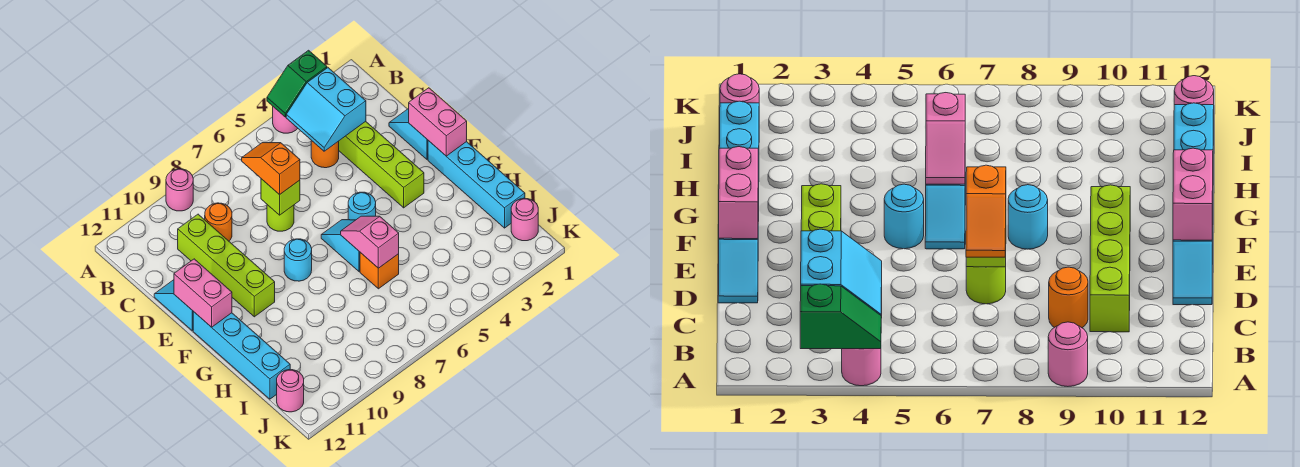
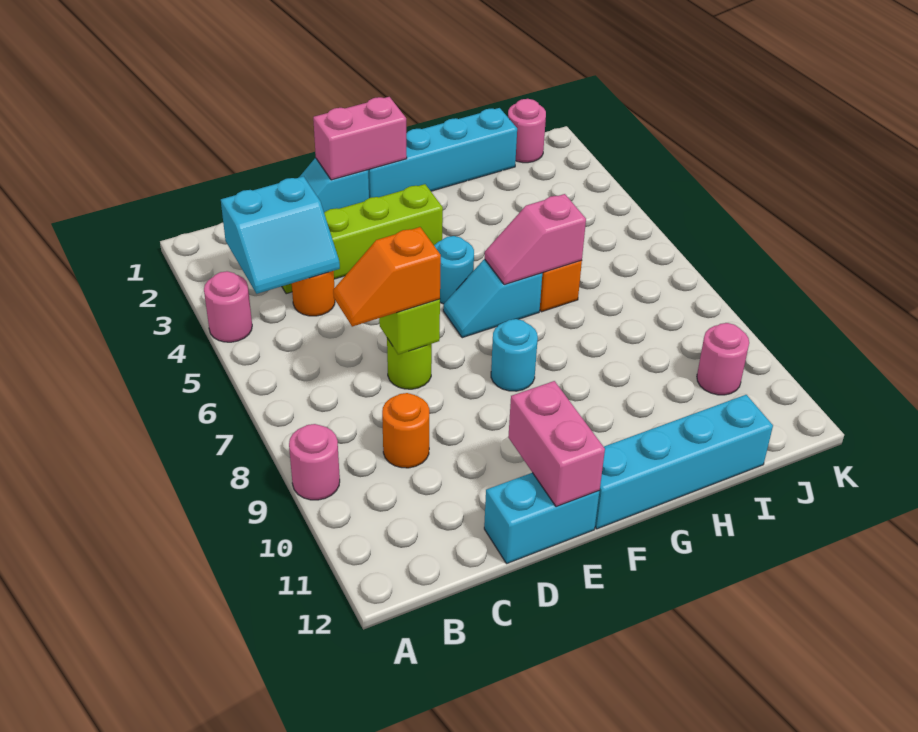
green slope A3:A4 level 2 top 3 -> none
lime brick C10:F10 level 1 -> none
cyan slope D12:E12 level 1 top E -> cyan brick D12:E12 level 1
pink brick E12:F12 level 2 -> pink brick E11:E12 level 2
pink round brick J12 level 1 -> pink round brick J10 level 1

